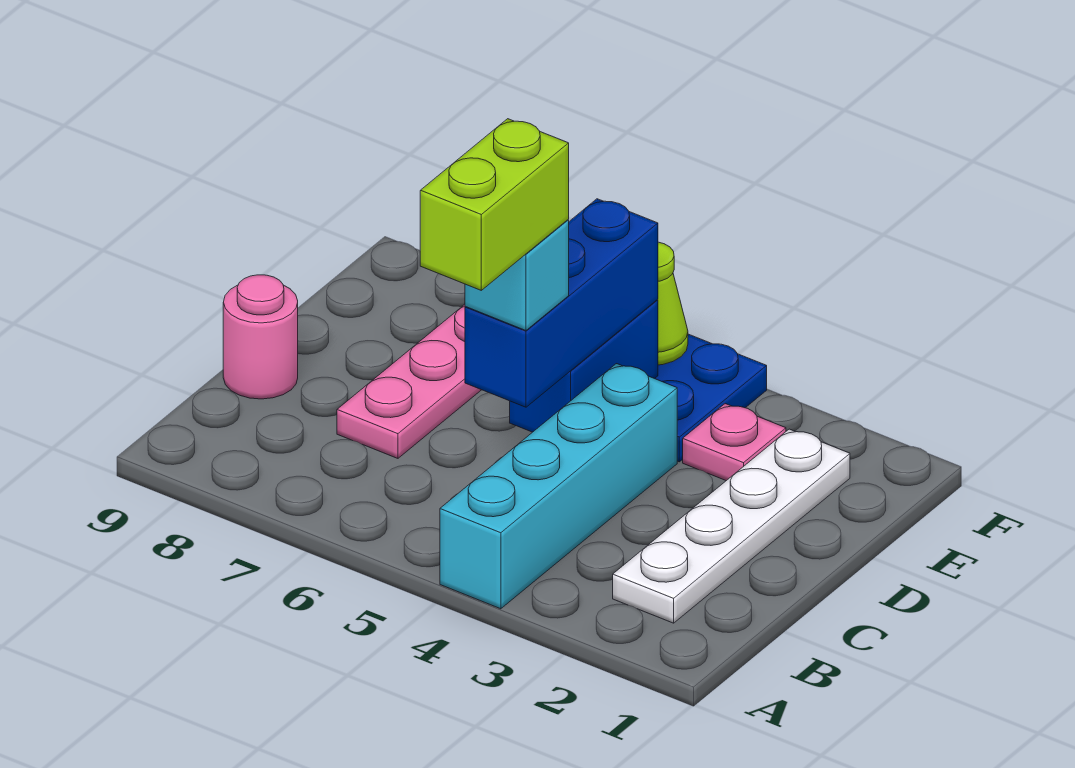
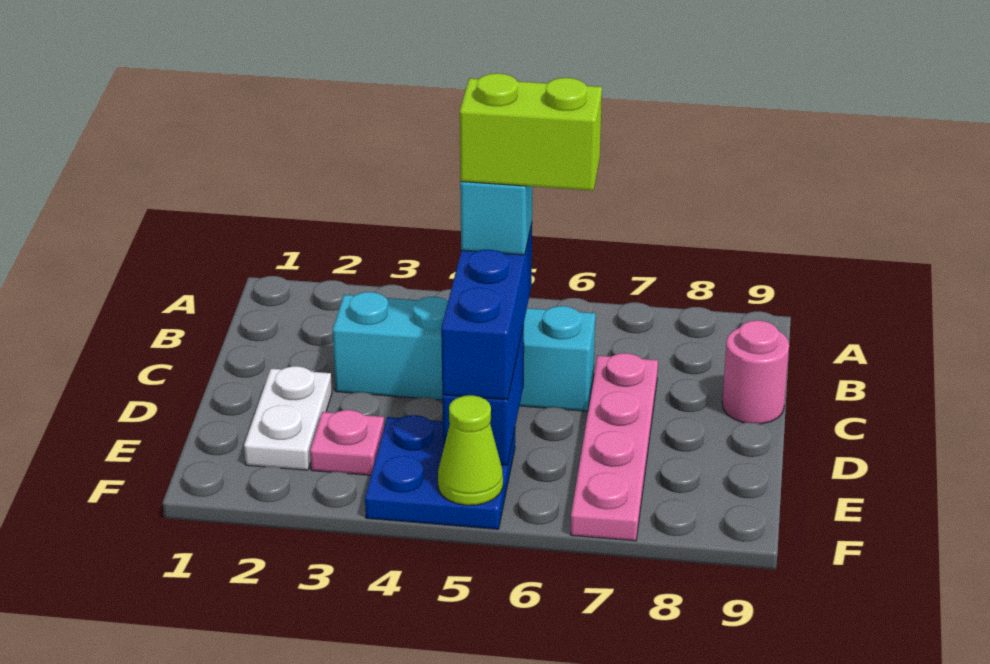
cyan brick A4:D4 level 1 -> cyan brick C3:C6 level 1
white plate B2:E2 level 1 -> white plate D2:E2 level 1
lime brick B5:C5 level 5 -> lime brick C5:C6 level 5

